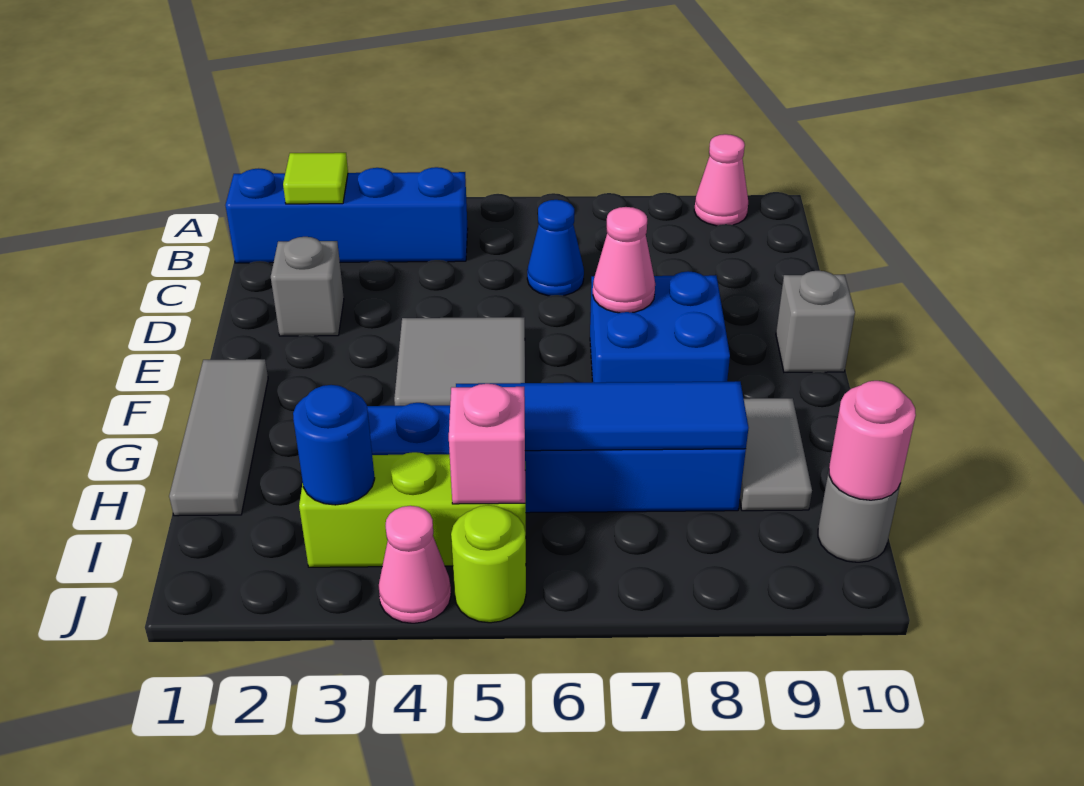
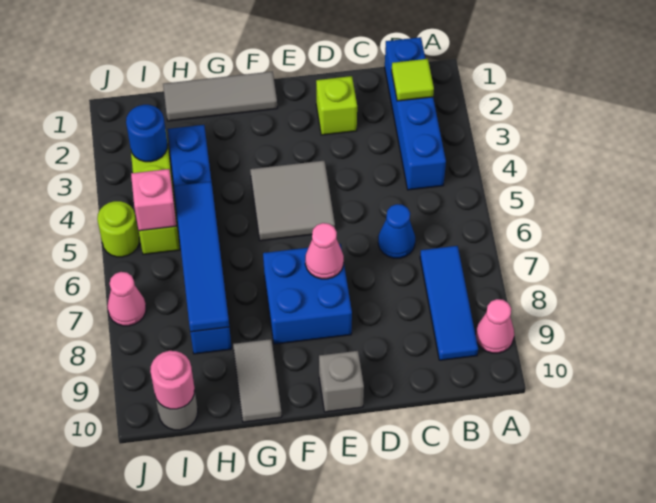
none -> blue tile B7:B9 level 1
grey brick D2 level 1 -> lime brick D2 level 1
grey tile G9:H9 level 1 -> grey tile G9:G10 level 1
pink cone J4 level 1 -> pink cone J7 level 1

